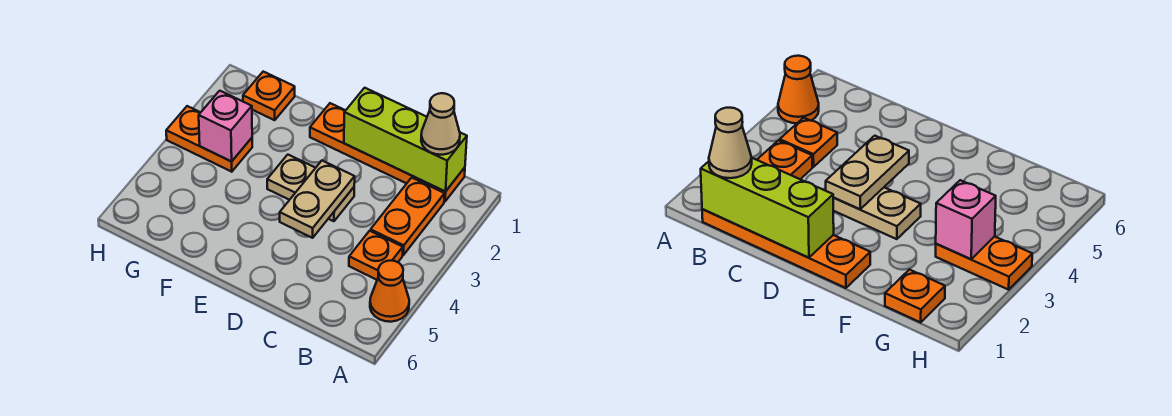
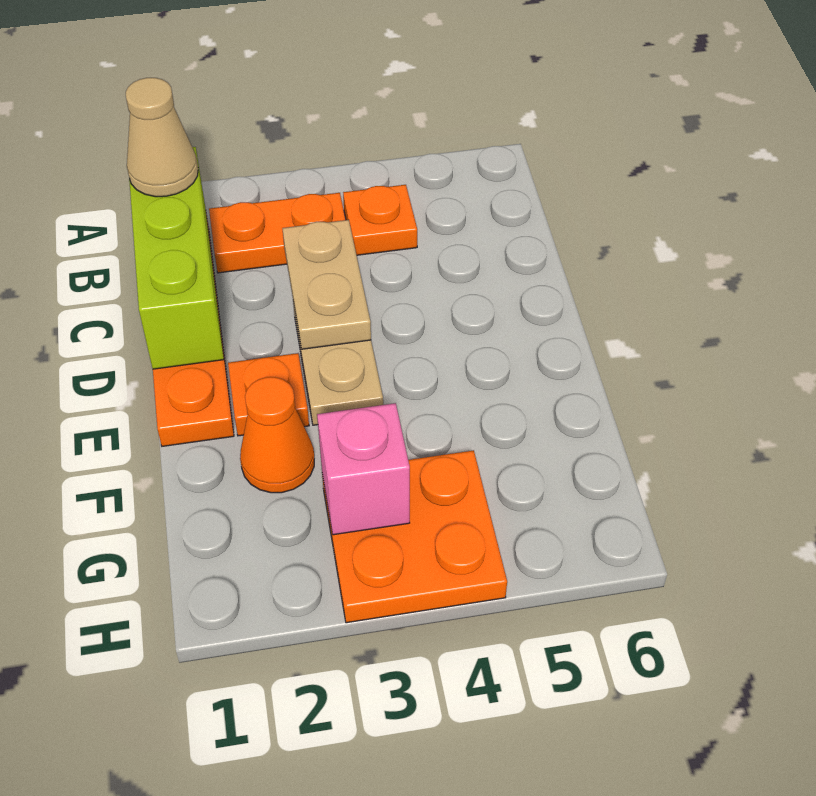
orange cone A5 level 1 -> orange cone F2 level 1
tan plate D3:D4 level 2 -> tan plate C3:D3 level 2
orange plate G1 level 1 -> orange plate E2 level 1
orange plate G3:H3 level 1 -> orange plate G3:H4 level 1

